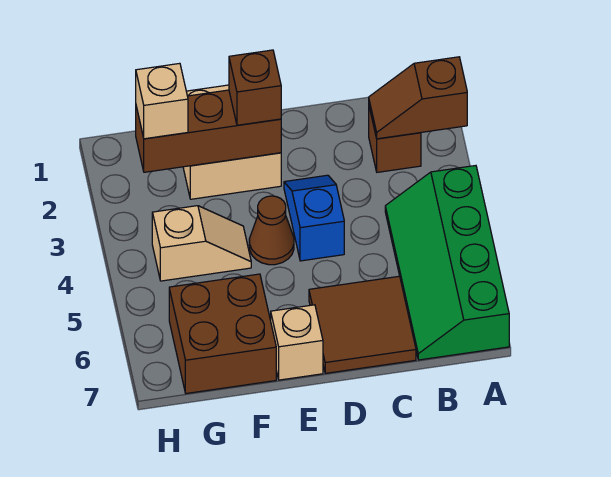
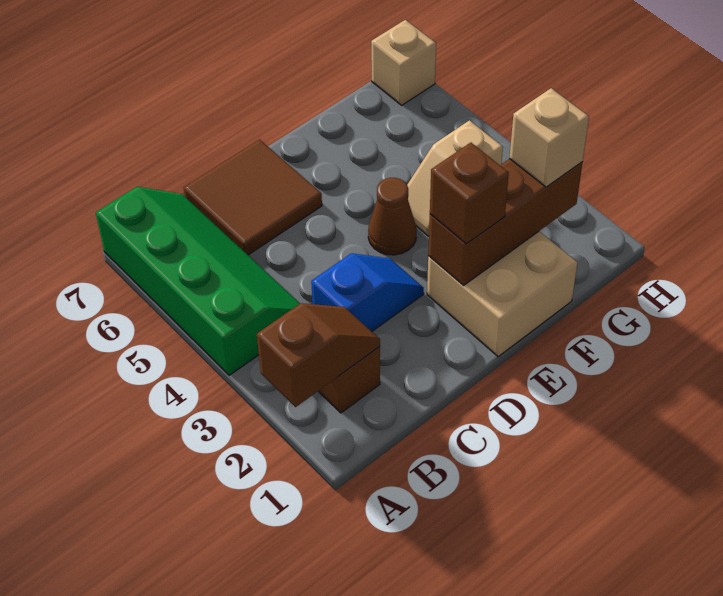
blue slope D3:D4 level 1 top 4 -> blue slope C3:D3 level 1 top C
tan brick E7 level 1 -> tan brick H7 level 1
brown brick F6:G7 level 1 -> none

